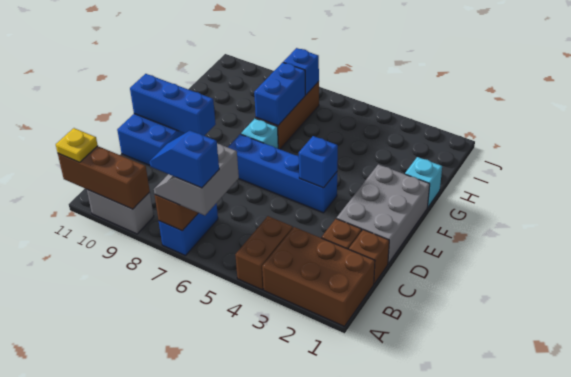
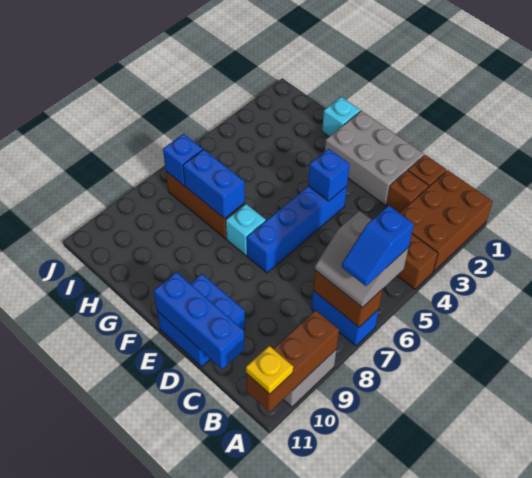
blue brick E9:E11 level 2 -> blue brick C11:E11 level 2

